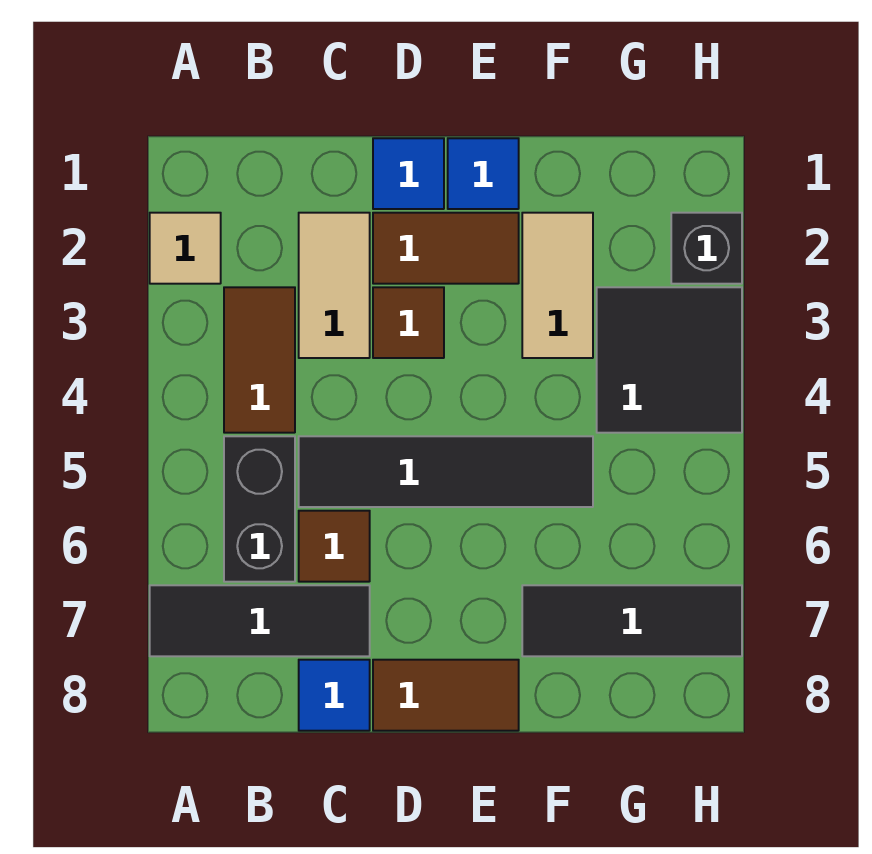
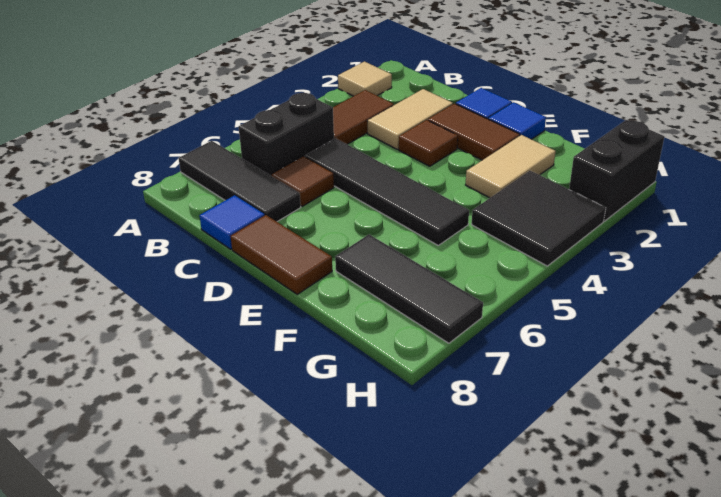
black brick H2 level 1 -> black brick H1:H2 level 1

